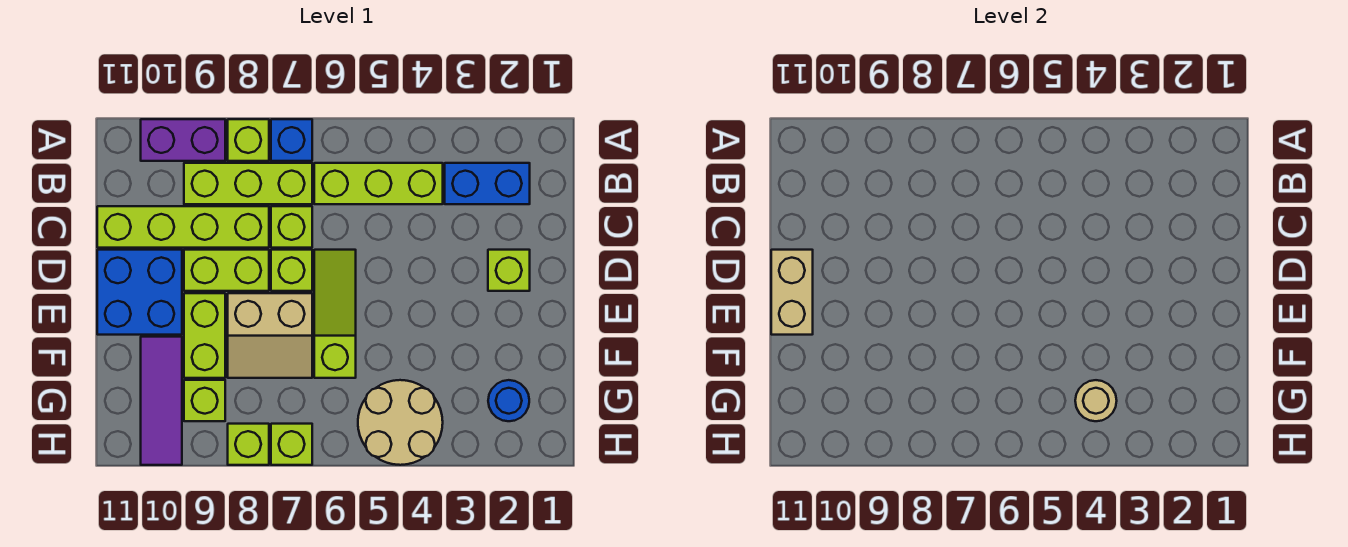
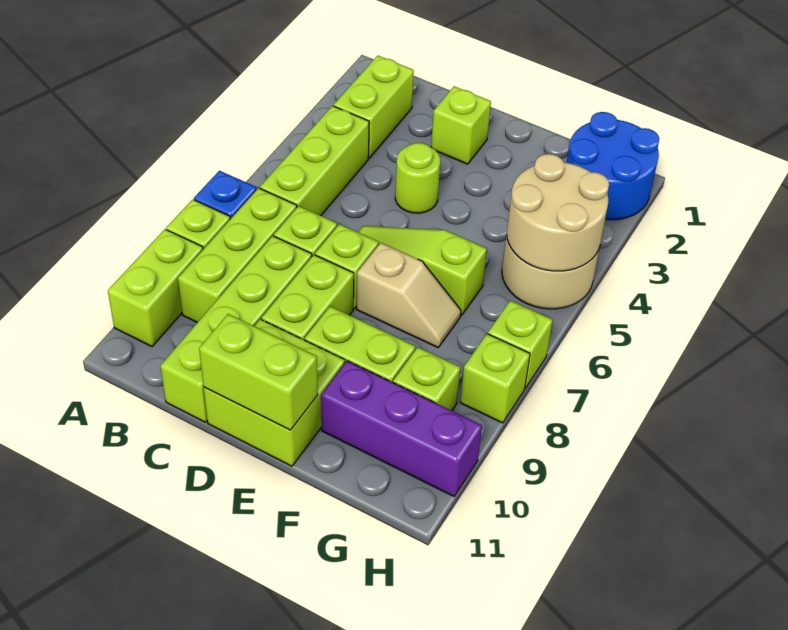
purple brick A9:A10 level 1 -> lime brick A9:A10 level 1
blue brick B2:B3 level 1 -> lime brick B2:B3 level 1
none -> lime round brick D4 level 1
blue brick D10:E11 level 1 -> lime brick D10:E11 level 1
tan brick D11:E11 level 2 -> lime brick D11:E11 level 2
tan slope E7:F8 level 1 top E -> tan slope E7:F7 level 1 top E
purple tile F10:H10 level 1 -> purple brick F10:H10 level 1
blue round brick G2 level 1 -> blue round brick G1:H2 level 1
tan round brick G4 level 2 -> tan round brick G4:H5 level 2

